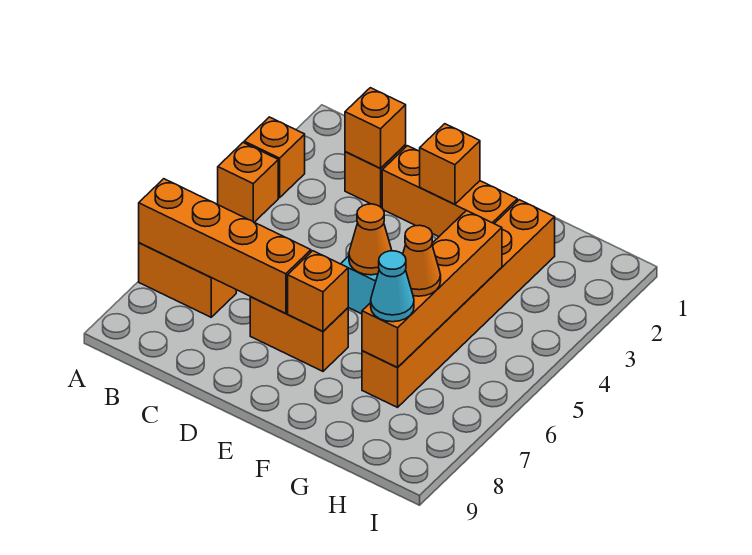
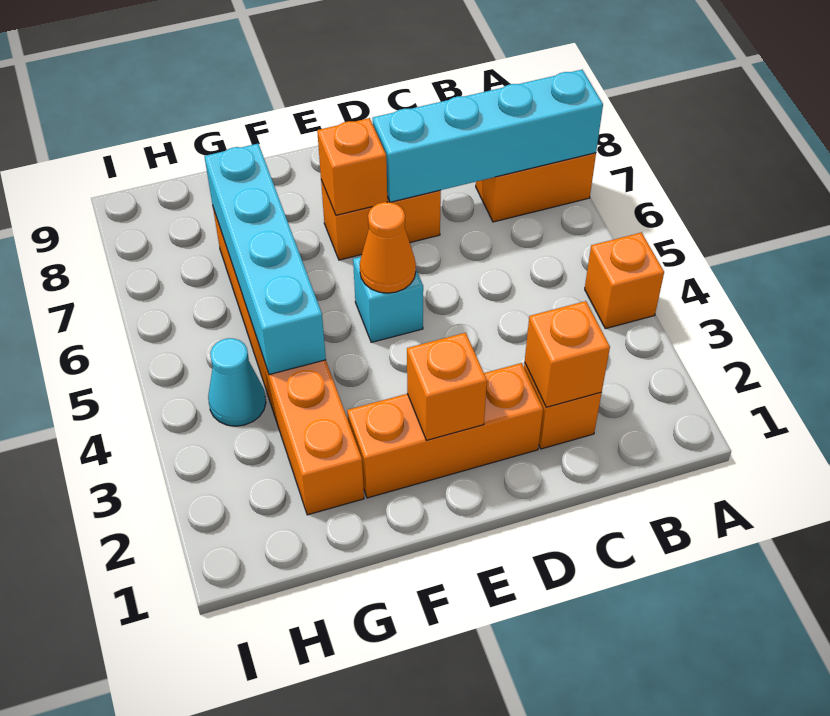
orange brick A3 level 1 -> none
orange brick A7:D7 level 2 -> cyan brick A7:D7 level 2
orange brick G4:G7 level 2 -> cyan brick G4:G7 level 2
orange cone G6 level 3 -> none
cyan cone G7 level 3 -> cyan cone H4 level 1

